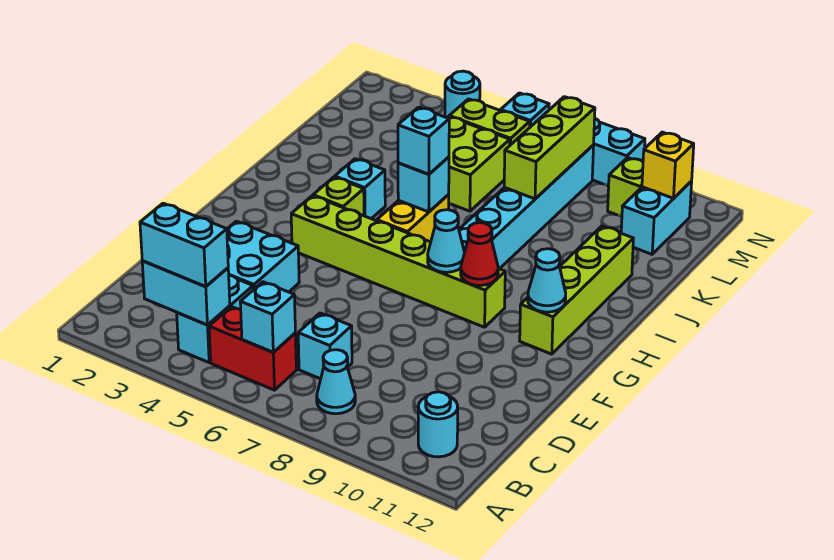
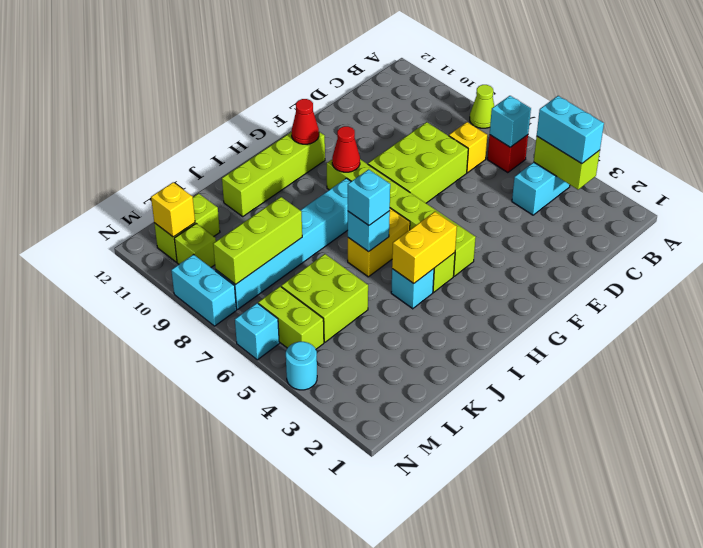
none -> lime cone A8 level 1
cyan brick B3:B4 level 2 -> lime brick B3:B4 level 2
red brick B5:B6 level 1 -> red brick B6 level 1
cyan cone B8 level 1 -> none
cyan round brick B11 level 1 -> none
cyan brick C7 level 1 -> yellow brick C7 level 1
cyan brick D3:E4 level 1 -> none
none -> lime brick D7:F8 level 1
cyan cone G8 level 2 -> none
cyan cone G11 level 2 -> red cone G11 level 2
none -> yellow brick H4:I4 level 2
cyan brick L11:M11 level 1 -> lime brick L11:M11 level 1

